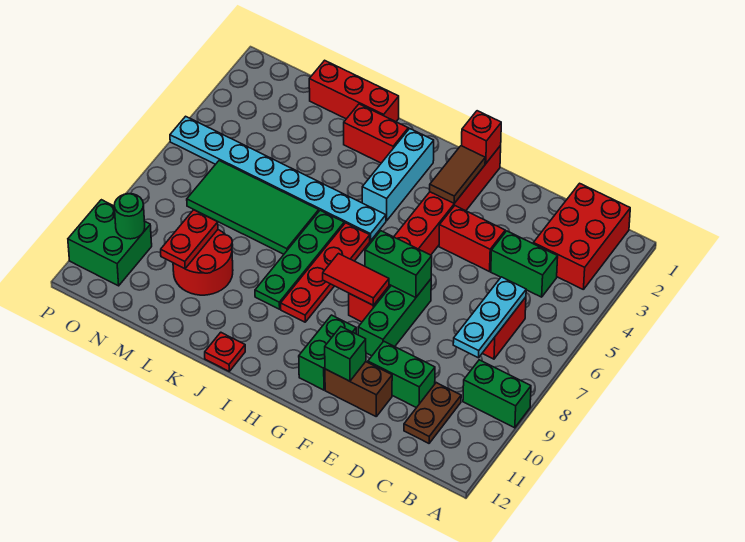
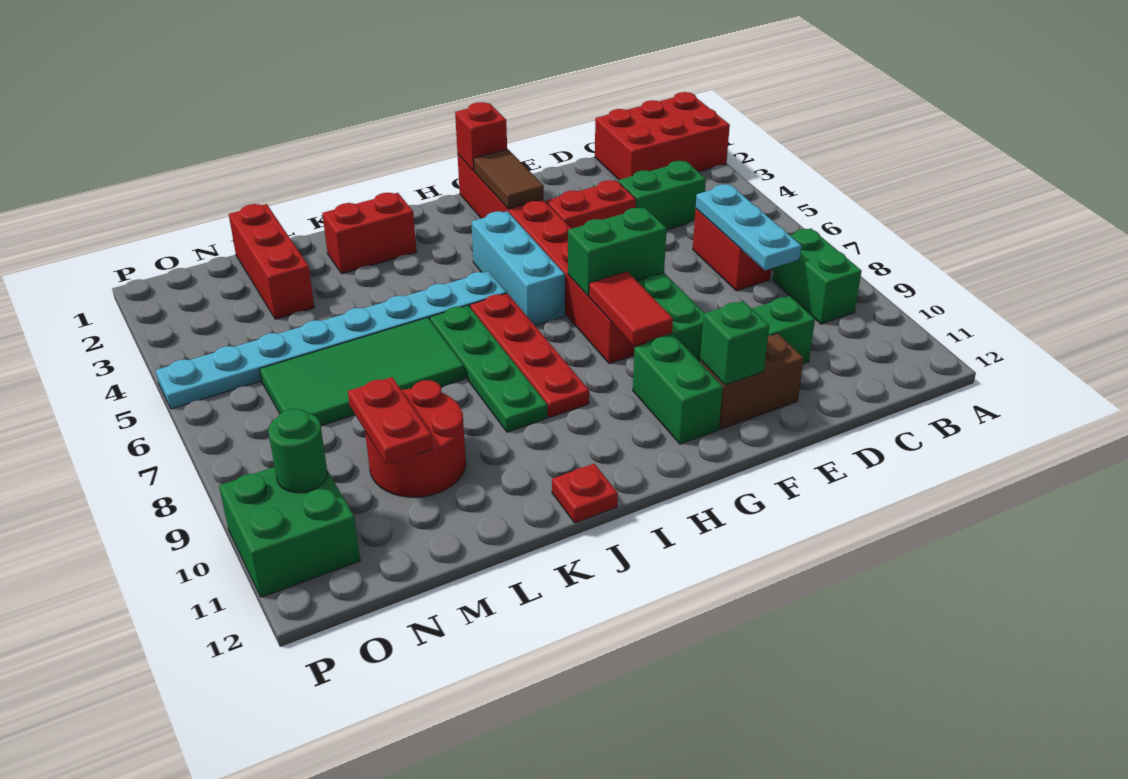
green brick A9:B9 level 1 -> green brick B8:B9 level 1
red brick B1:C3 level 1 -> red brick A1:C2 level 1
brown plate C10:C11 level 1 -> none
red tile G8:H8 level 2 -> red tile G8:G9 level 2
cyan brick I2:I4 level 1 -> cyan brick H4:H6 level 1
red brick K1:M1 level 1 -> red brick M1:M3 level 1

